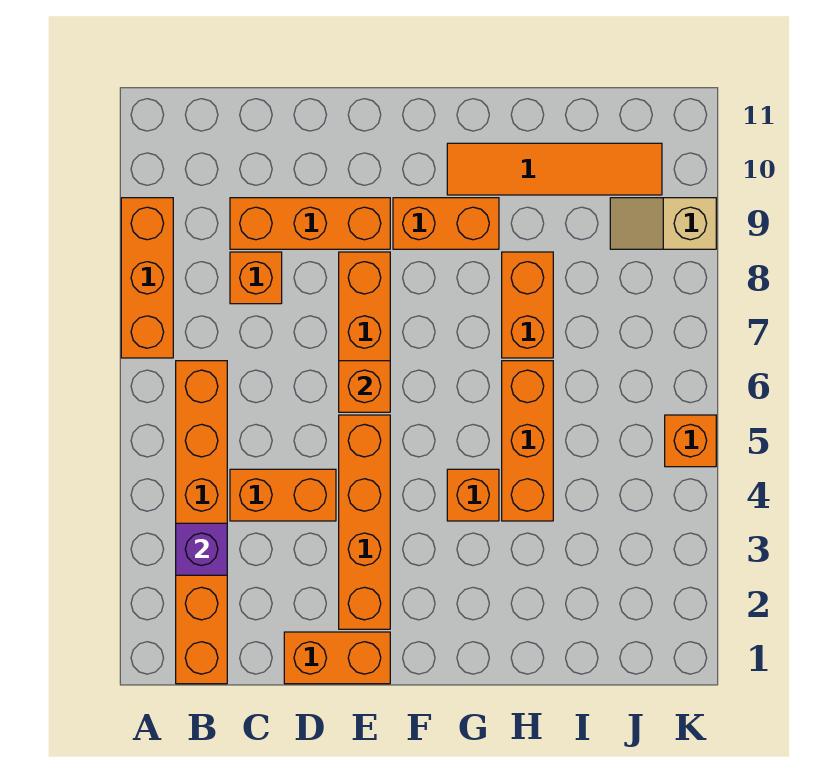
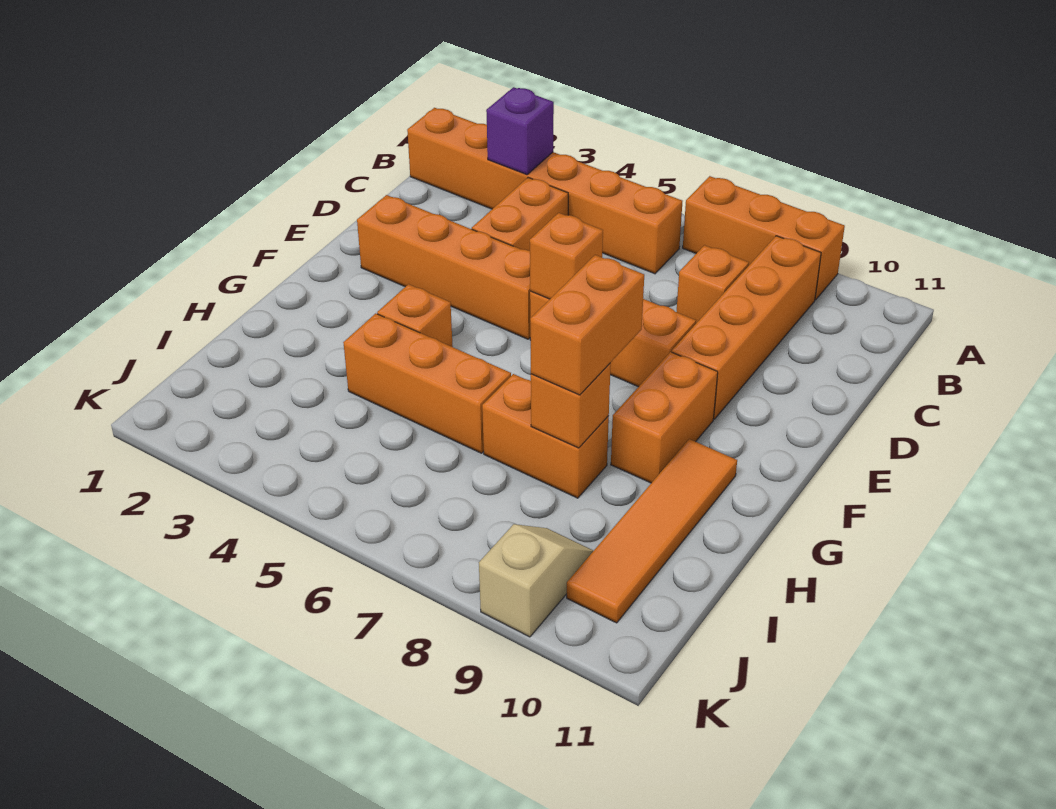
orange brick C9:E9 level 1 -> orange brick B9:E9 level 1
orange brick D1:E1 level 1 -> orange brick G8:H8 level 3
orange brick K5 level 1 -> orange brick H8 level 2

